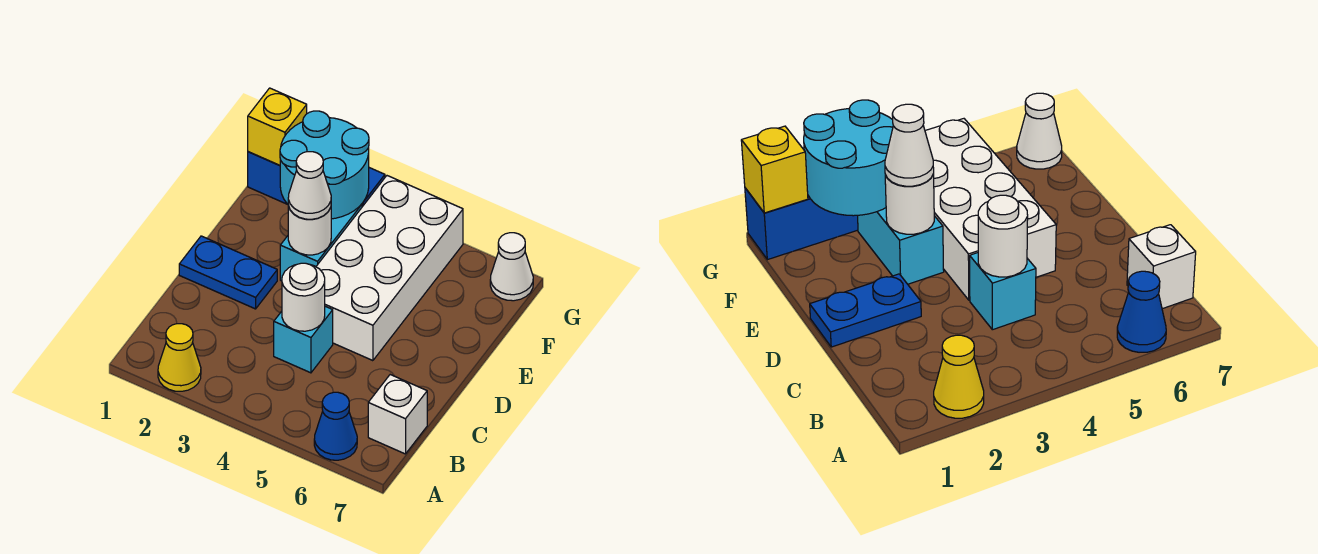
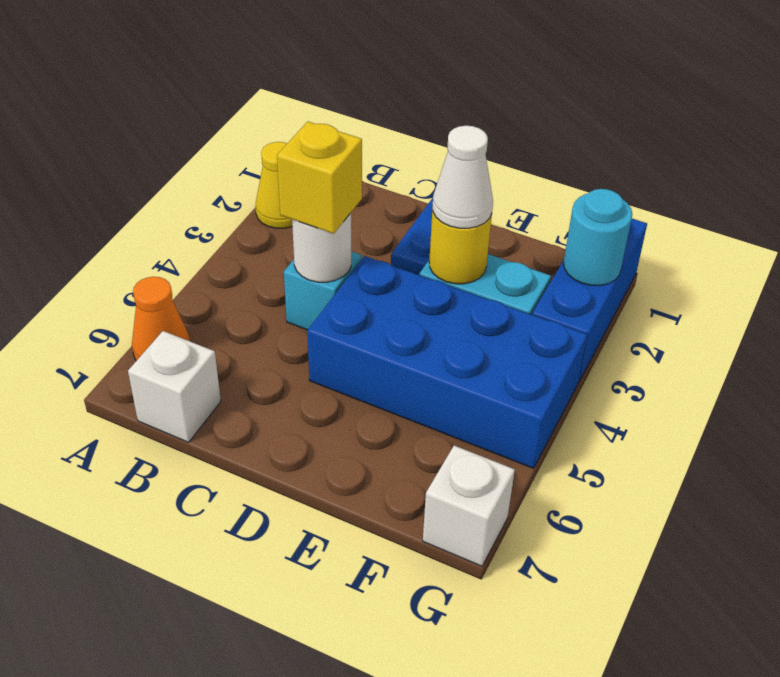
blue cone A6 level 1 -> orange cone A6 level 1
white brick D4:G5 level 1 -> blue brick D4:G5 level 1
white round brick E3 level 2 -> yellow round brick E3 level 2
cyan round brick F2:G3 level 2 -> cyan round brick G2 level 2
yellow brick G1 level 2 -> yellow brick C4 level 3
white cone G7 level 1 -> white brick G7 level 1

